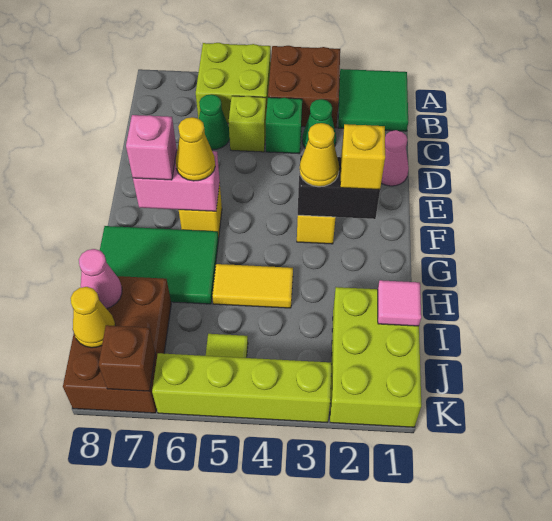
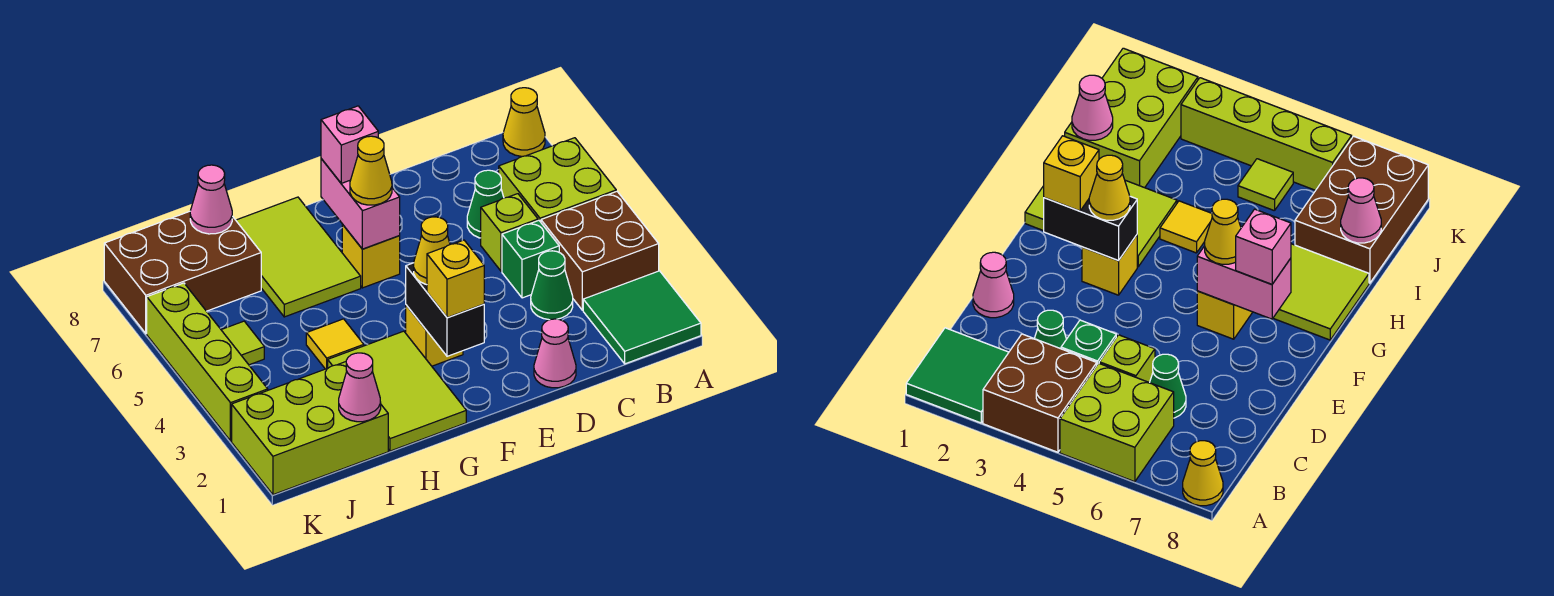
none -> lime tile G1:H3 level 1
green tile G6:H8 level 1 -> lime tile G6:H8 level 1
yellow tile H4:H5 level 1 -> yellow tile H4 level 1
pink tile I1 level 2 -> pink cone I1 level 2
yellow cone J8 level 2 -> yellow cone A8 level 1
brown brick K7 level 2 -> none

